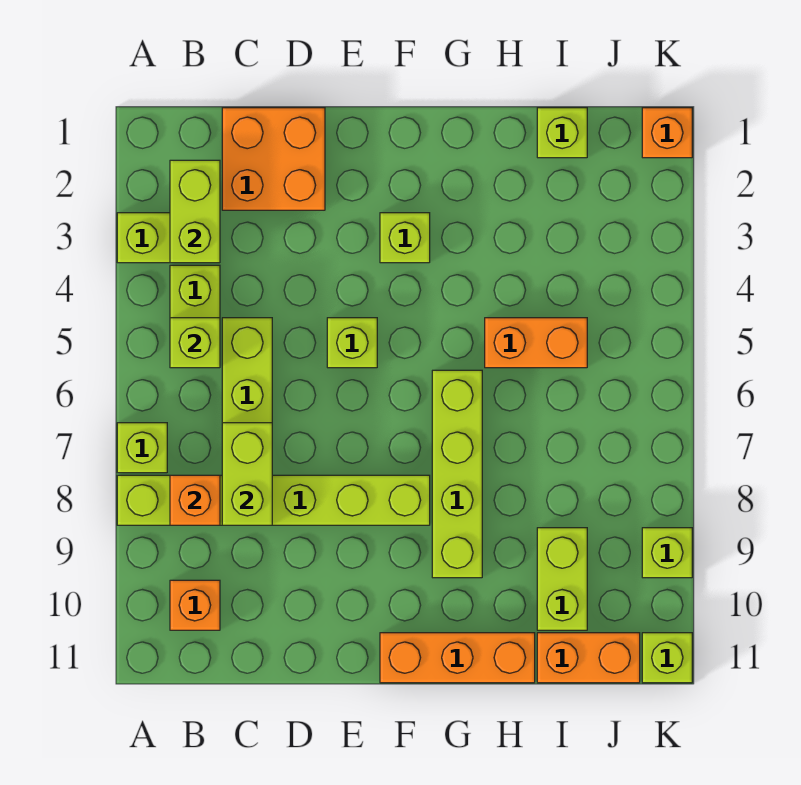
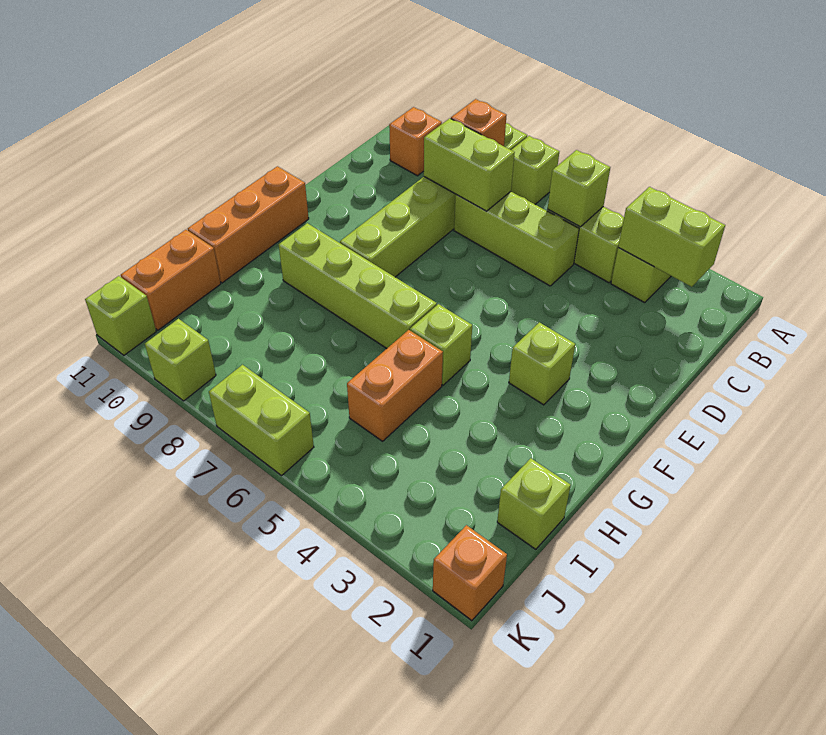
orange brick C1:D2 level 1 -> none
lime brick E5 level 1 -> lime brick G5 level 1
lime brick I9:I10 level 1 -> lime brick K6:K7 level 1

